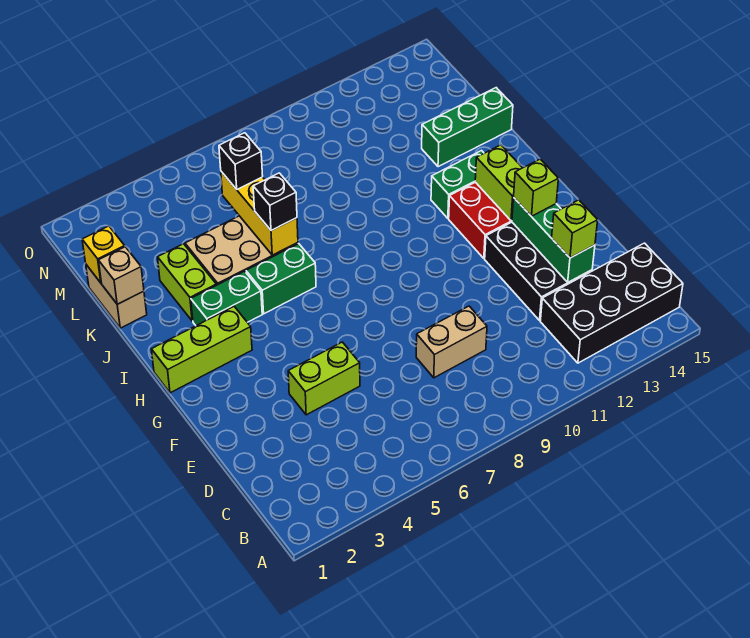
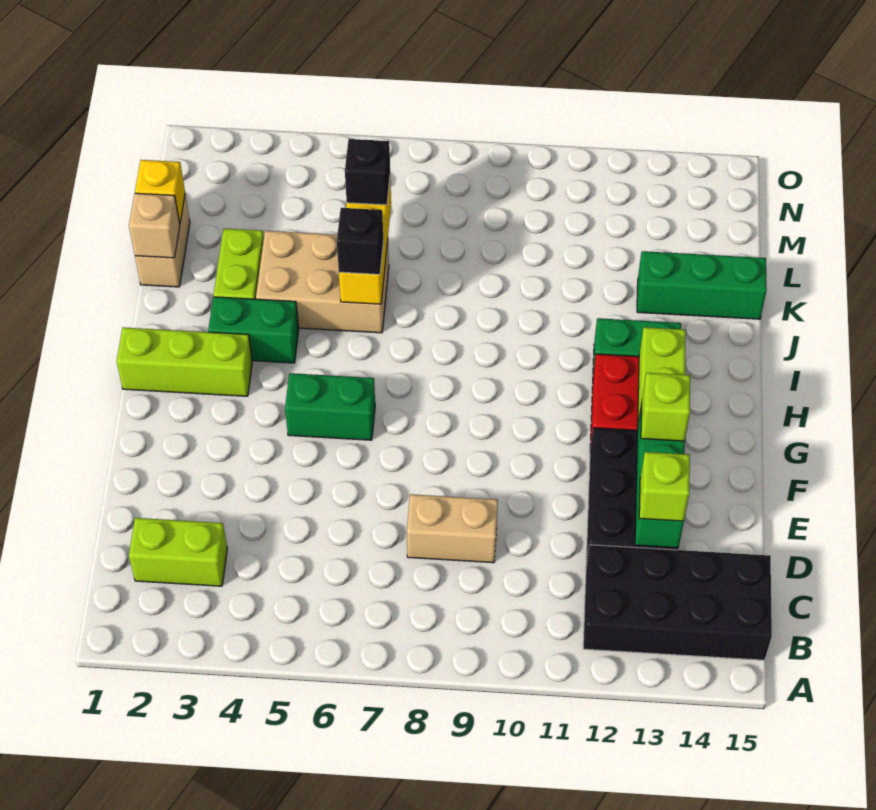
lime brick E4:E5 level 1 -> lime brick C2:C3 level 1
green brick I5:I6 level 1 -> green brick G5:G6 level 1

